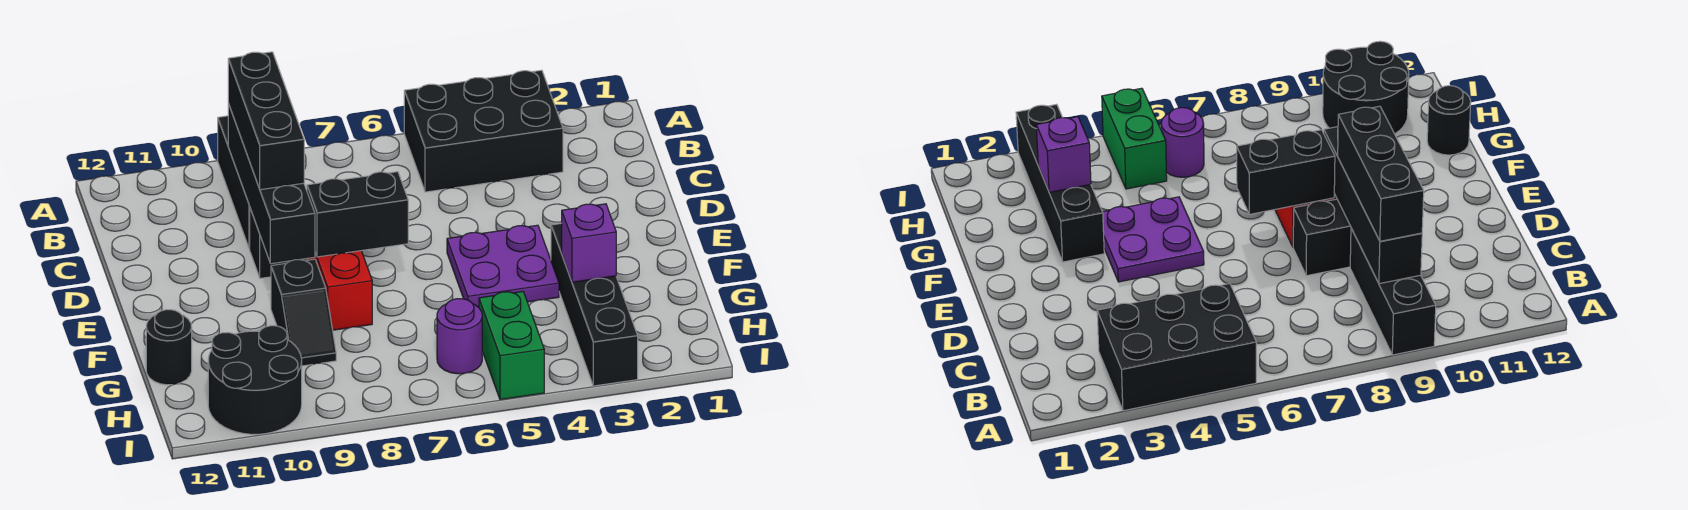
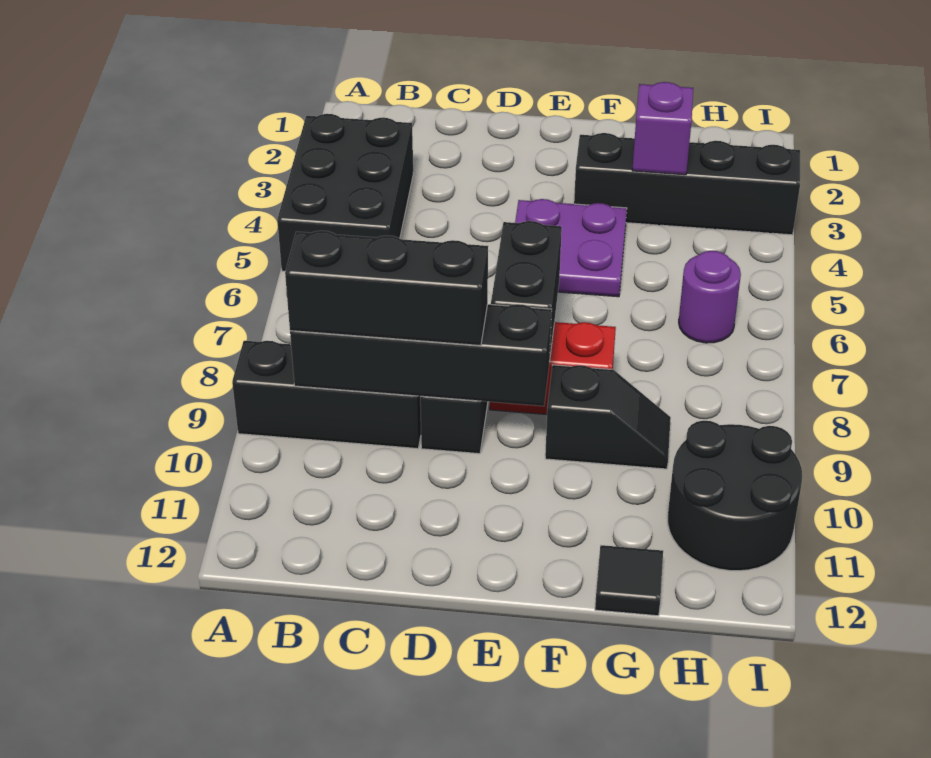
black round brick G12 level 1 -> black tile G12 level 1
green brick H5:I5 level 1 -> none

